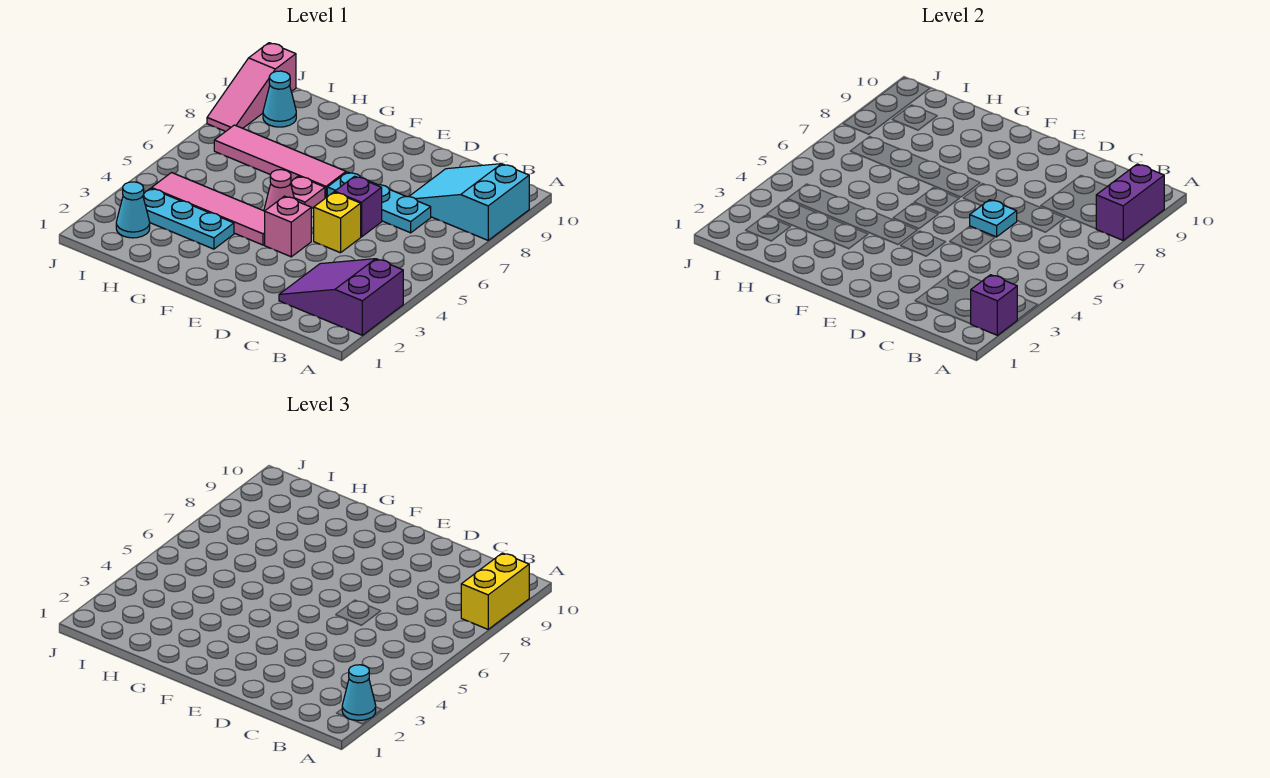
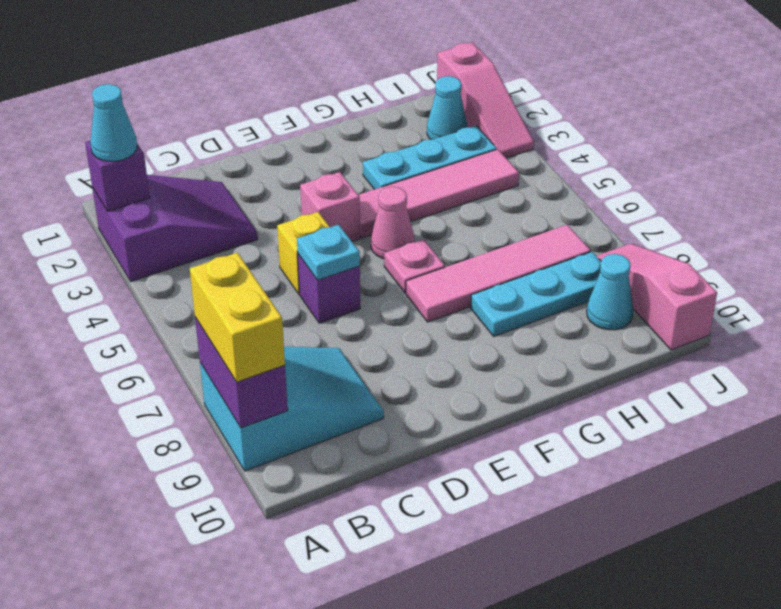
cyan plate C7:E7 level 1 -> cyan plate G8:I8 level 1
none -> pink slope J1:J3 level 1 top 1

